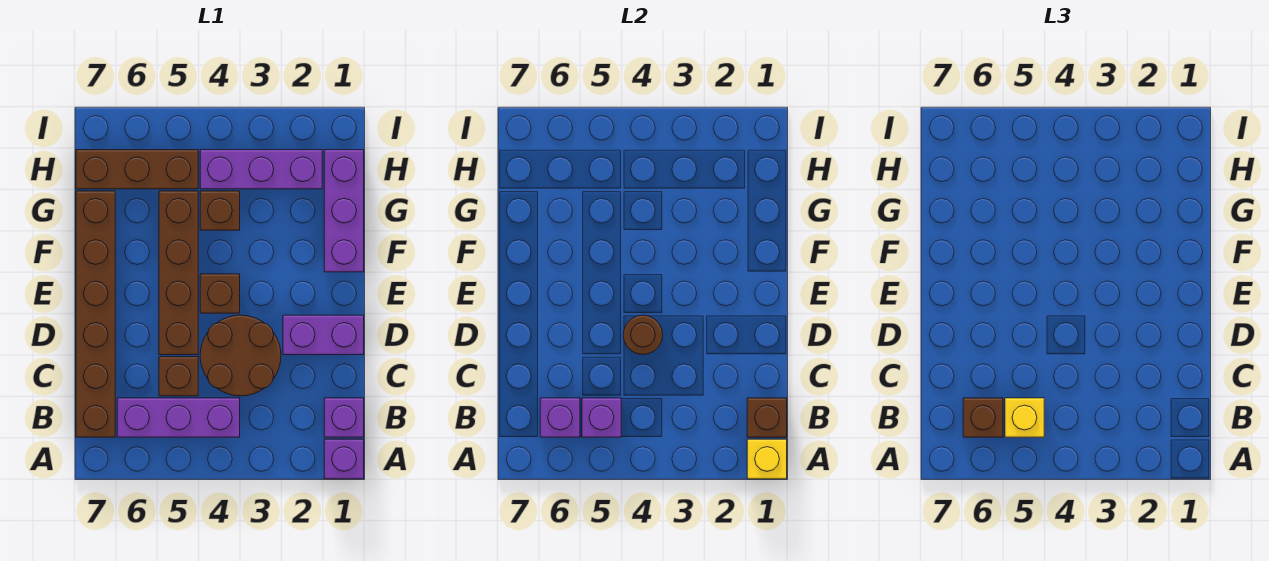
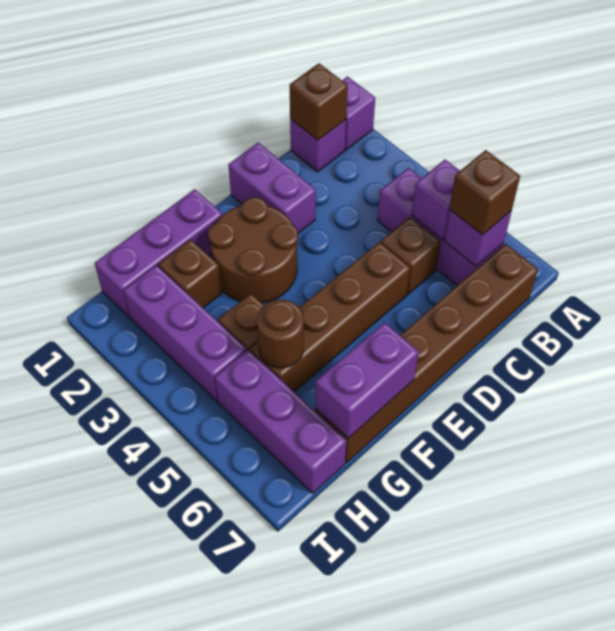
yellow brick A1 level 2 -> none
yellow brick B5 level 3 -> none
brown round brick C3:D4 level 1 -> brown round brick E2:F3 level 1
brown round brick D4 level 2 -> brown round brick G5 level 2
brown brick E4 level 1 -> brown brick G2 level 1
none -> purple brick F7:G7 level 2
brown brick H5:H7 level 1 -> purple brick H5:H7 level 1

